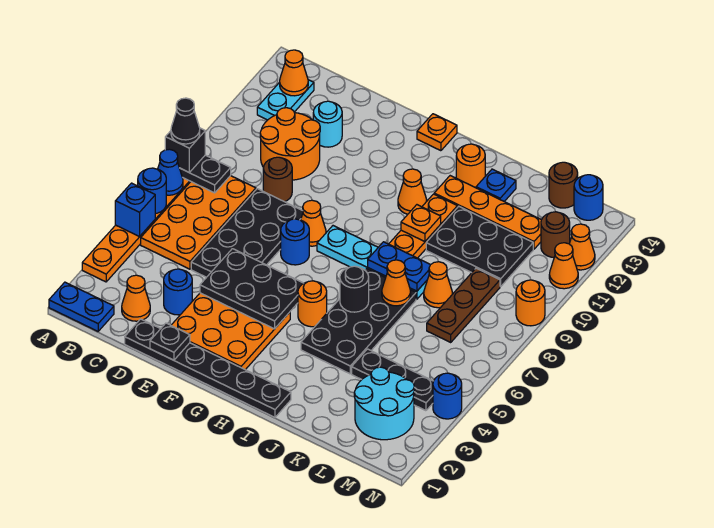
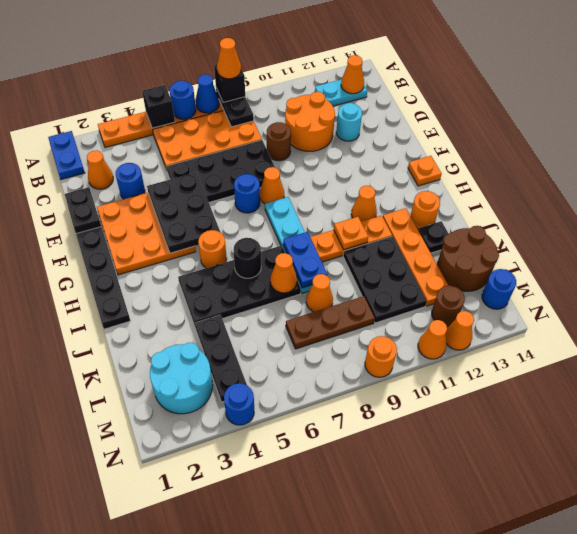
blue brick A5 level 2 -> black brick A5 level 2
black cone A8 level 4 -> orange cone A8 level 4
blue plate J13 level 1 -> black plate J13 level 1
brown round brick L14 level 1 -> brown round brick K13:L14 level 1

